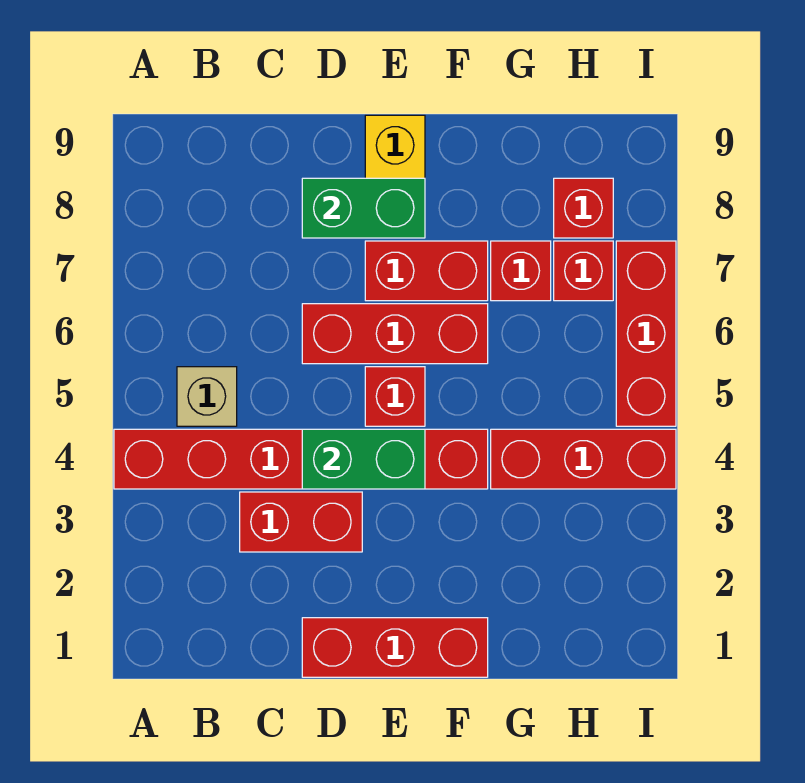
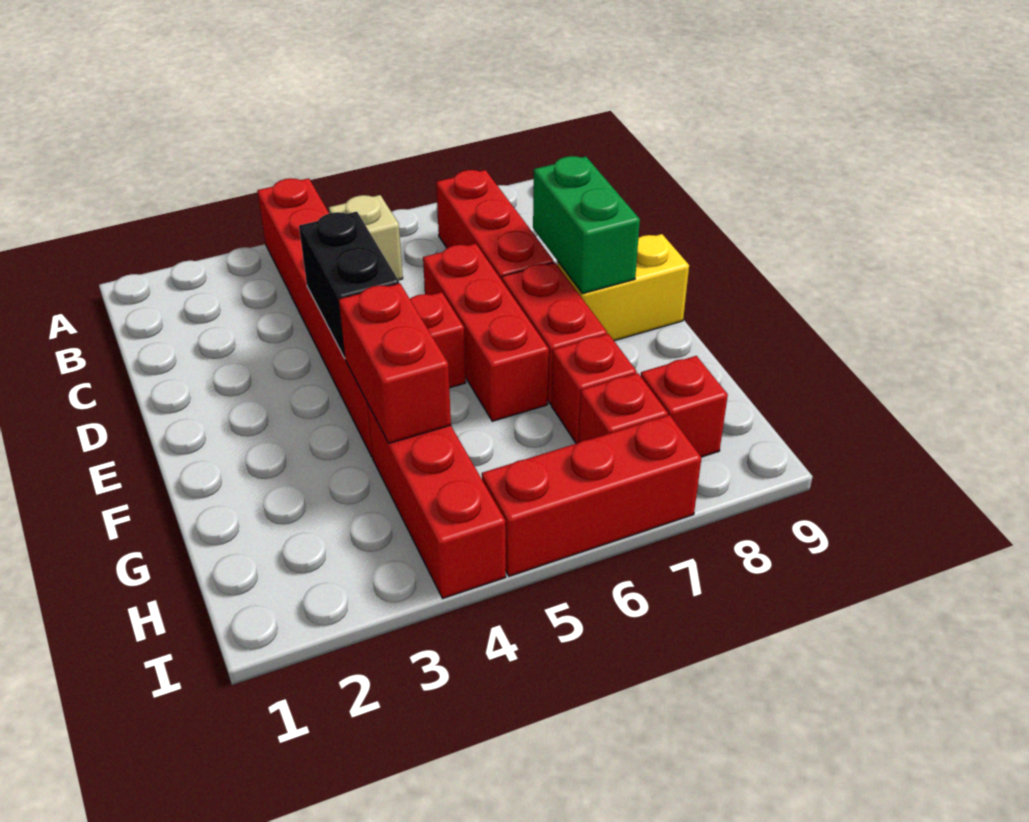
red brick C3:D3 level 1 -> red brick F4:G4 level 2
red brick D1:F1 level 1 -> red brick B7:D7 level 1
green brick D4:E4 level 2 -> black brick D4:E4 level 2

